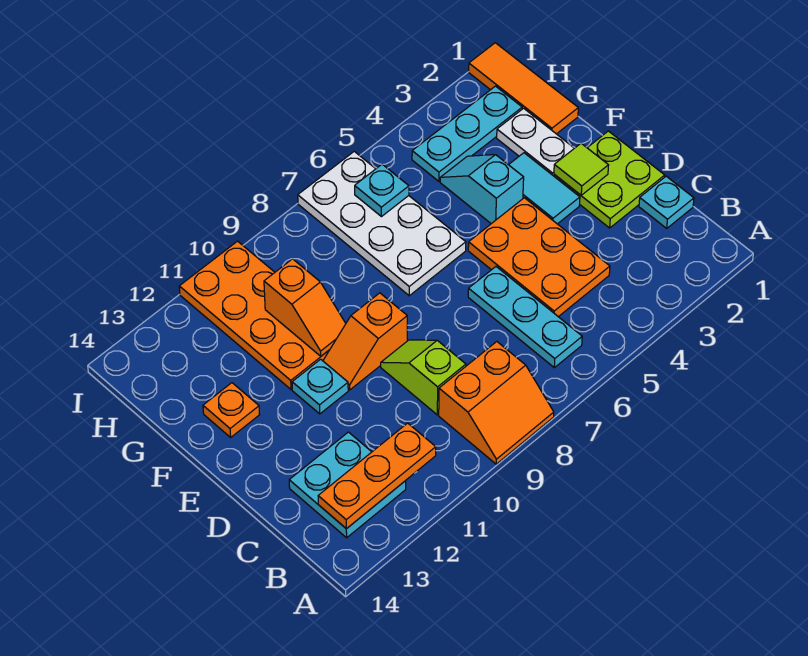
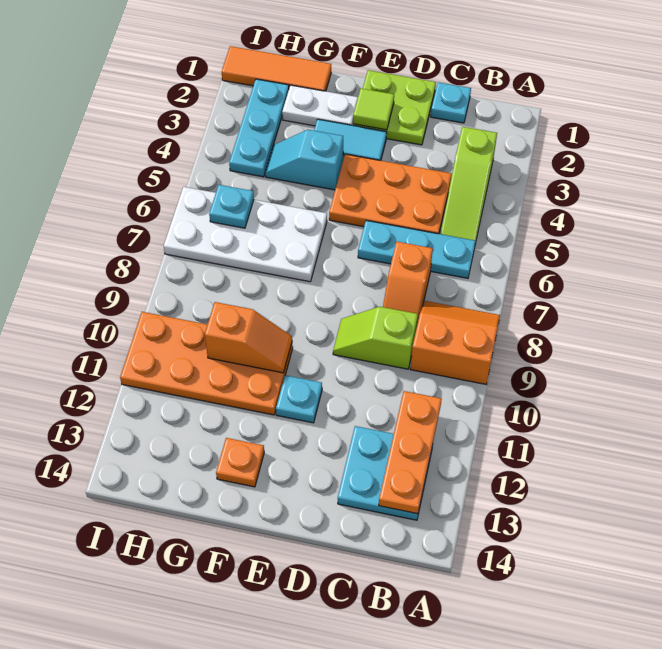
orange slope A8:B9 level 1 top B -> orange slope A8:B9 level 1 top 9
none -> lime slope B3:B5 level 1 top 3
orange slope E9:E10 level 1 top 9 -> orange slope C7:C8 level 1 top 7

